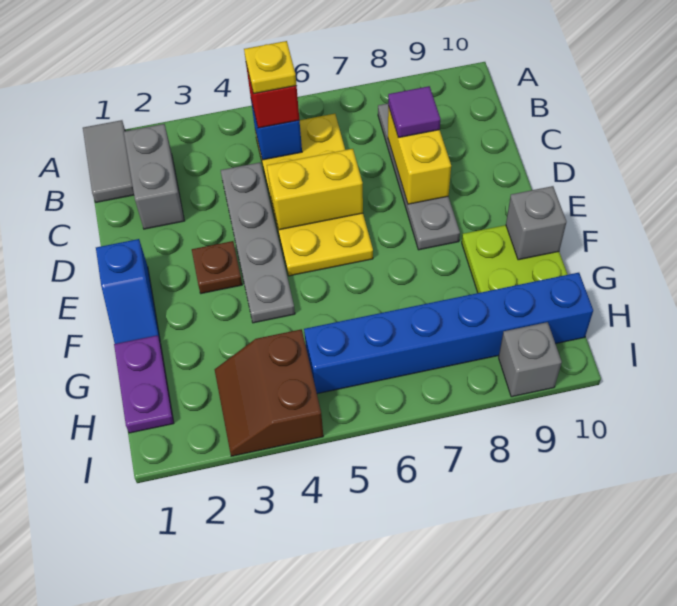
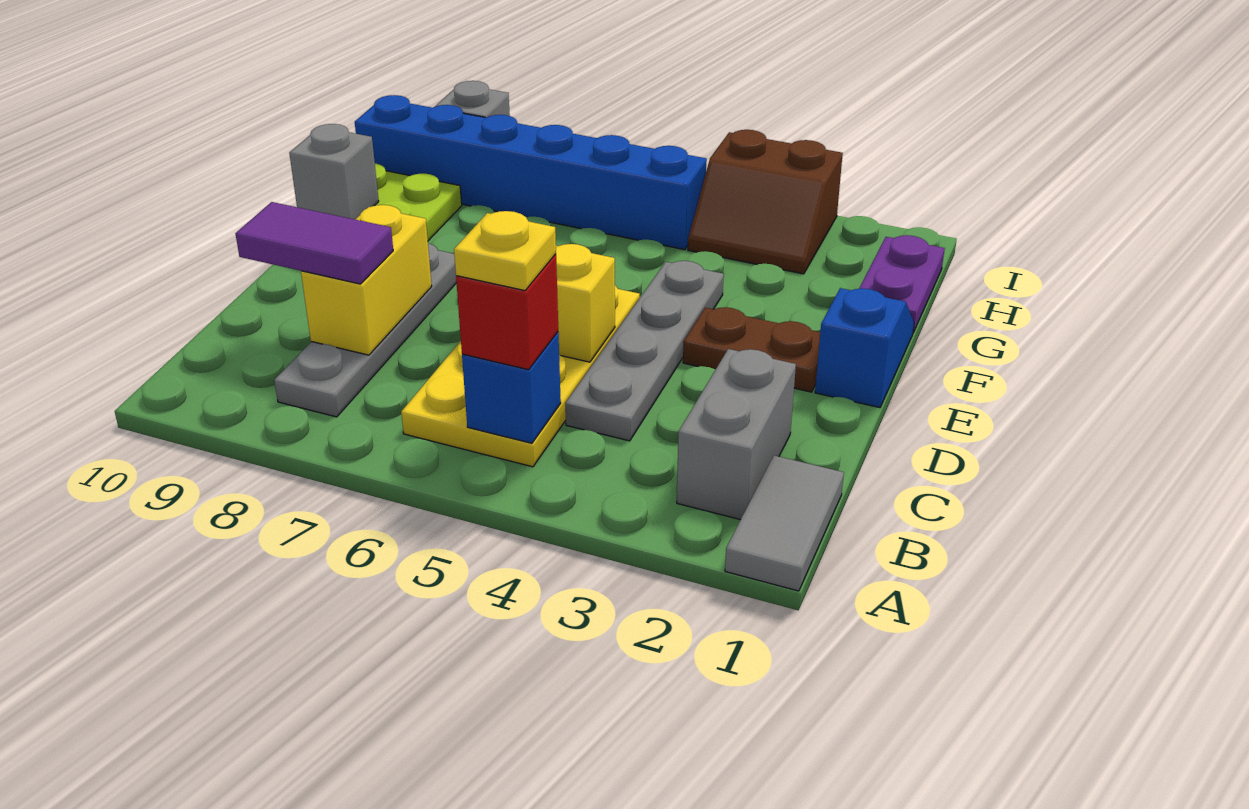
purple tile C8 level 3 -> purple tile C8:C9 level 3
brown plate E3 level 1 -> brown plate E2:E3 level 1
brown slope H3:I4 level 1 top 4 -> brown slope H3:I4 level 1 top I

